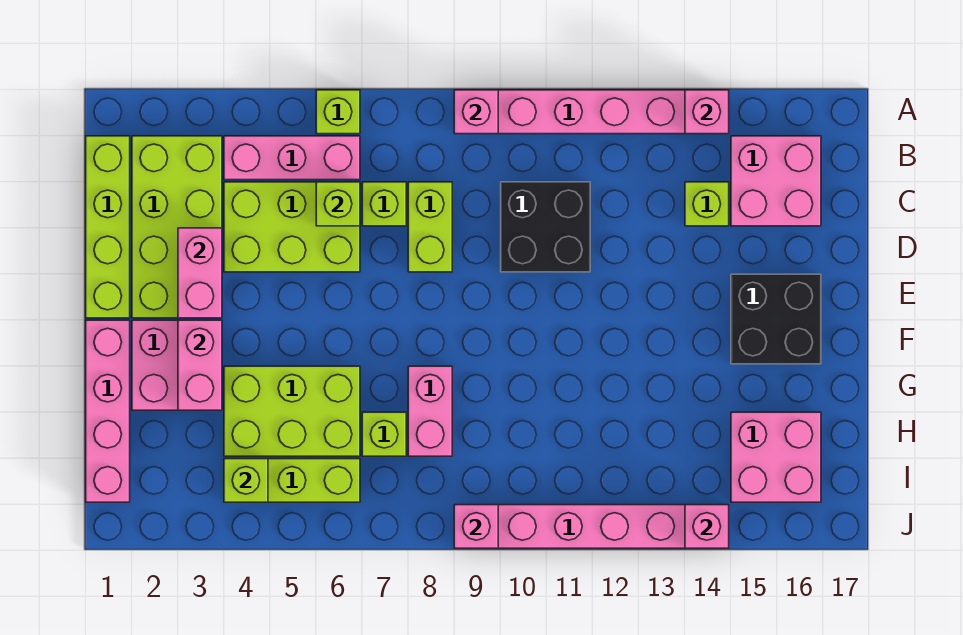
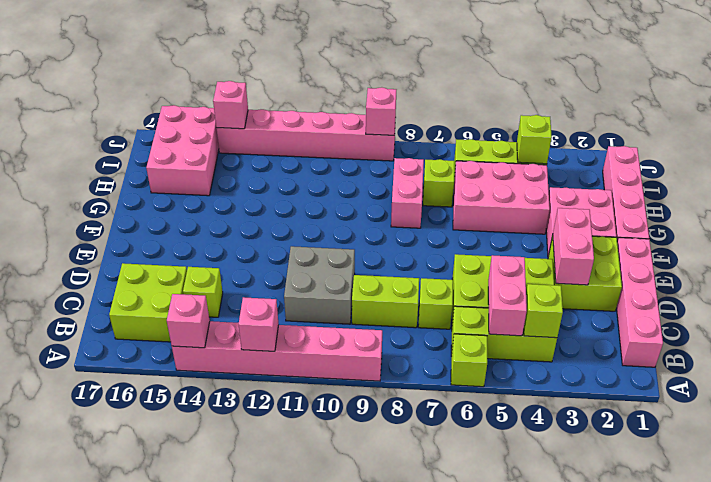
pink brick A9 level 2 -> pink brick A12 level 2
lime brick B1:E1 level 1 -> pink brick B1:E1 level 1
lime brick B2:E3 level 1 -> lime brick D2:E3 level 1
pink brick B4:B6 level 1 -> lime brick B4:B6 level 1
pink brick B15:C16 level 1 -> lime brick B15:C16 level 1
lime brick C6 level 2 -> lime brick B4 level 2
lime brick C8:D8 level 1 -> lime brick C8:C9 level 1
black brick C10:D11 level 1 -> grey brick C10:D11 level 1
black brick E15:F16 level 1 -> none
pink brick F3:G3 level 2 -> pink brick B5:C5 level 2
lime brick G4:H6 level 1 -> pink brick G4:H6 level 1
pink brick H15:I16 level 1 -> pink brick H15:J16 level 1

